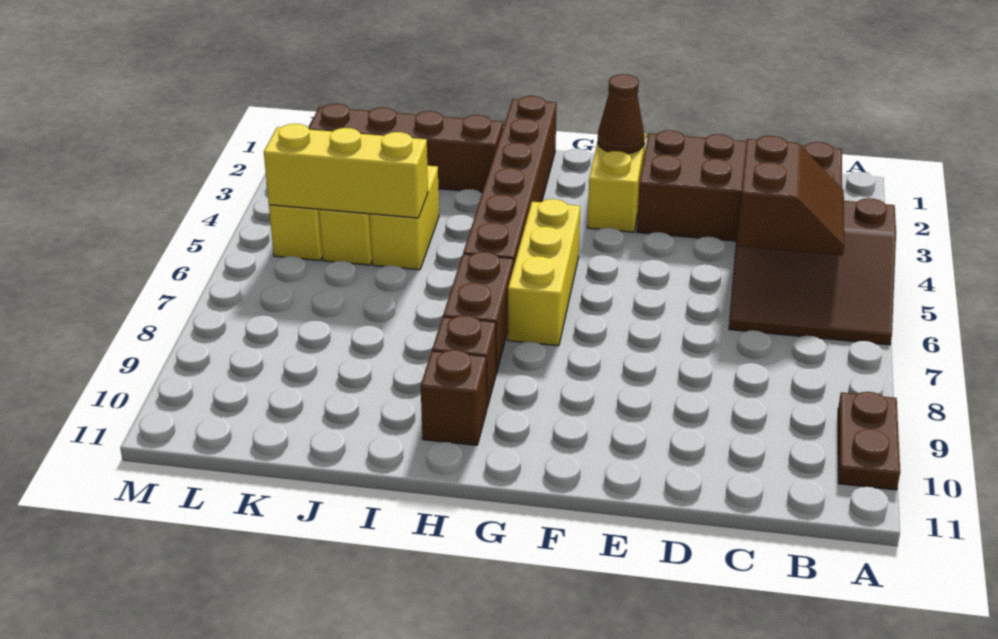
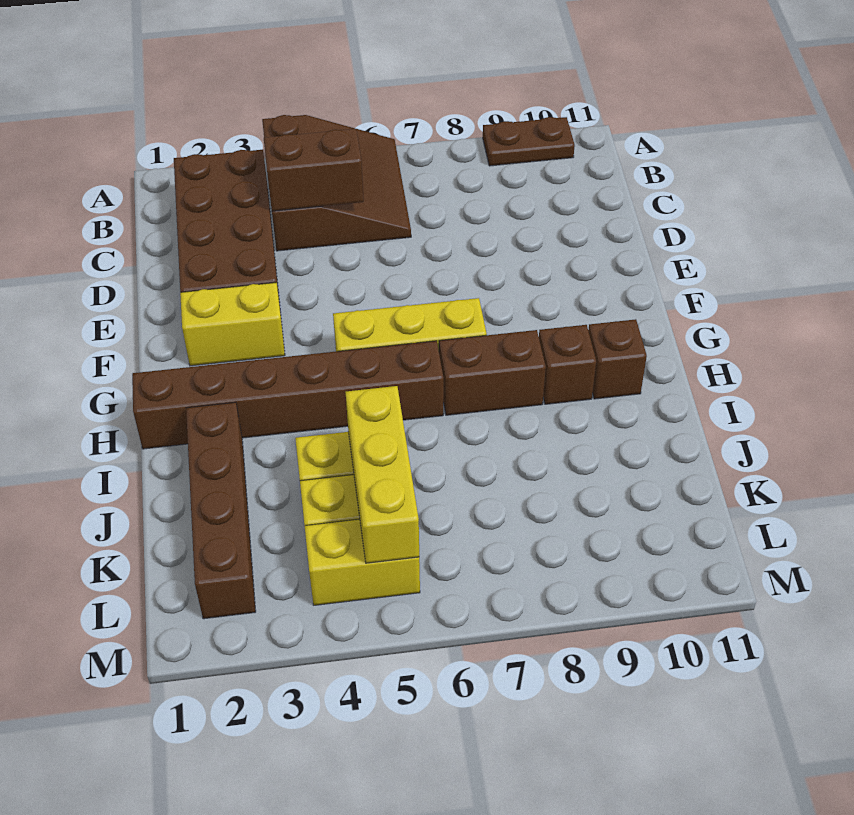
brown cone F2 level 2 -> none

